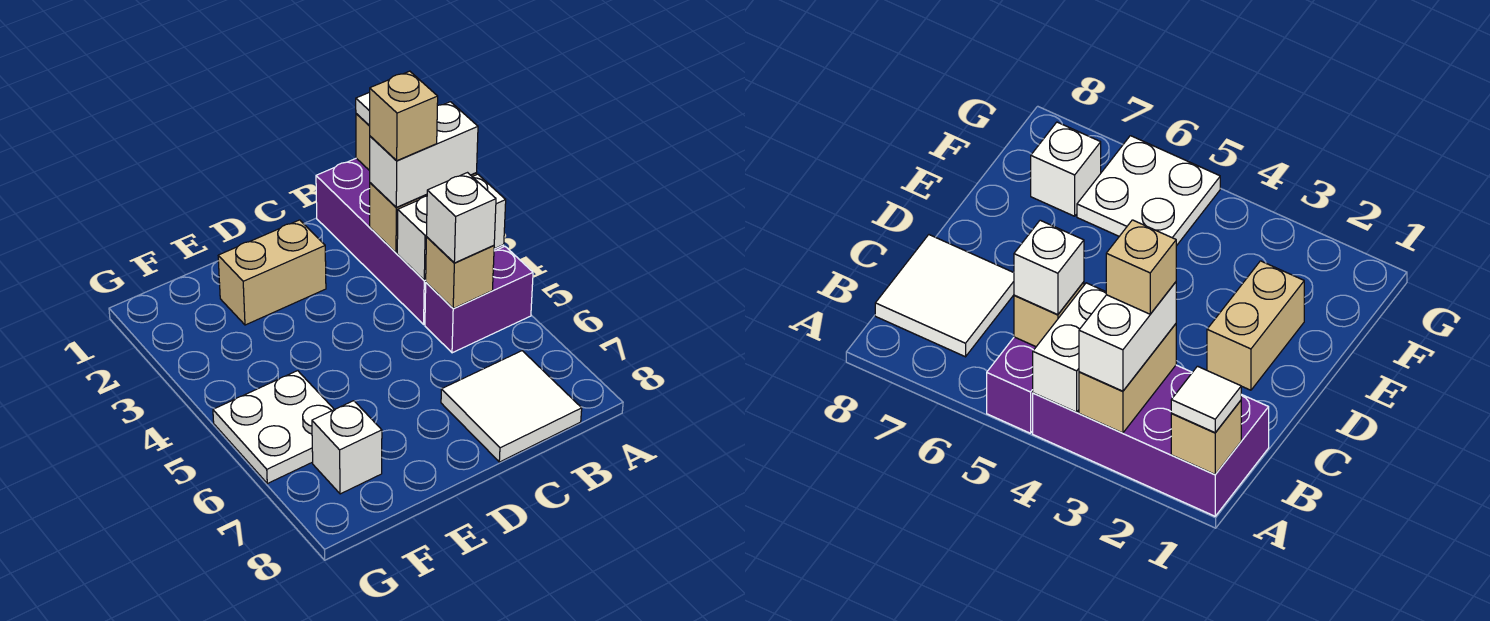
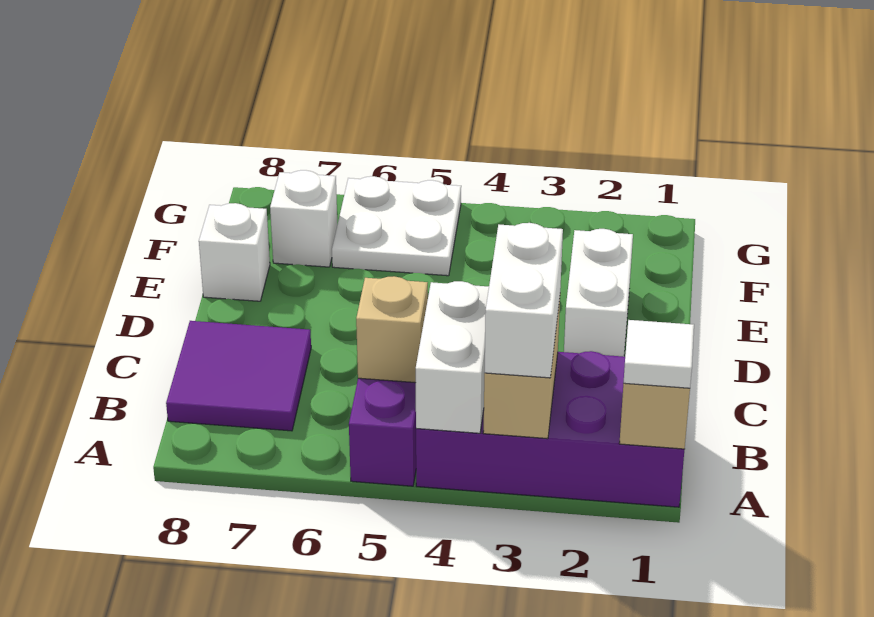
tan brick B3 level 4 -> none
white brick B5 level 3 -> white brick E8 level 1
white tile B7:C8 level 1 -> purple tile B7:C8 level 1
tan brick D2:E2 level 1 -> white brick D2:E2 level 1

